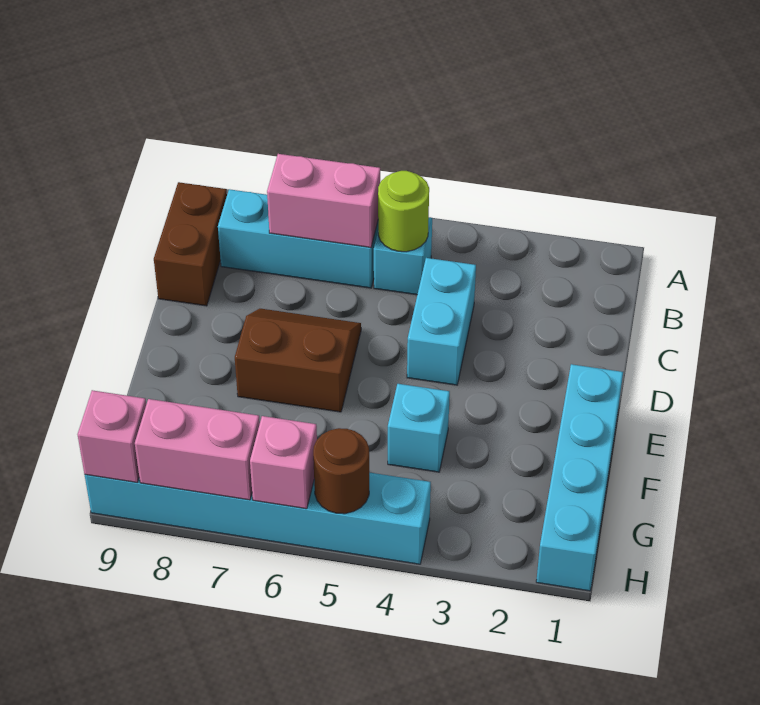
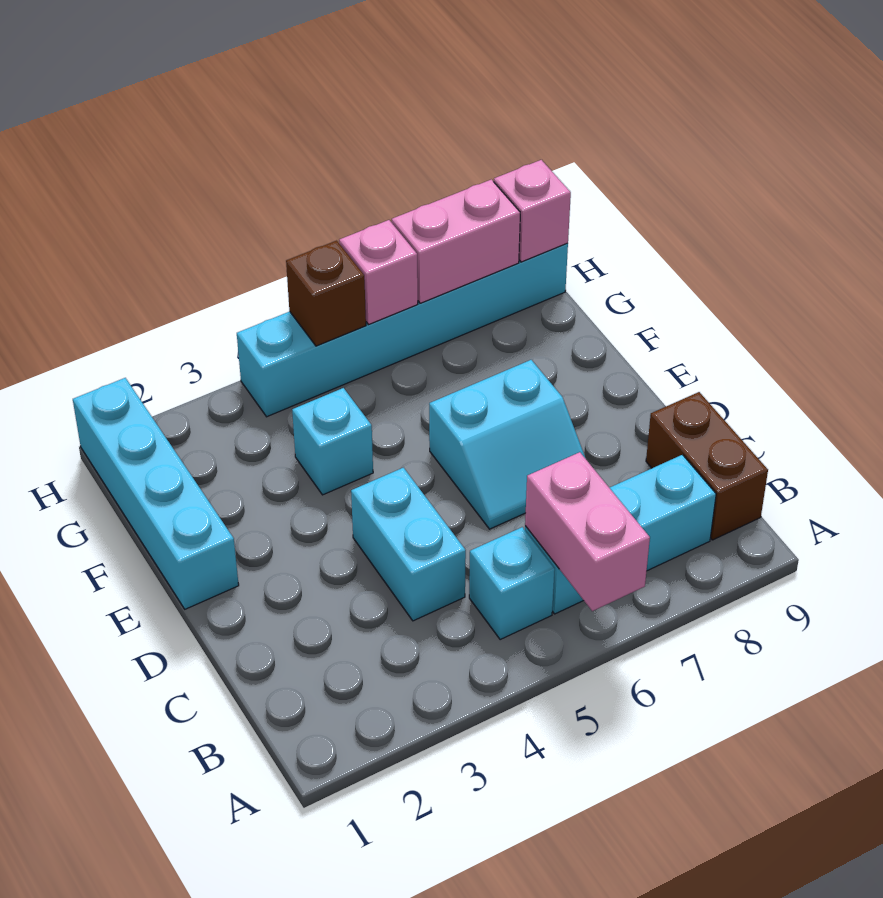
lime round brick B5 level 2 -> none
pink brick B6:B7 level 2 -> pink brick A6:B6 level 2
brown slope D6:E7 level 1 top E -> cyan slope D6:E7 level 1 top E
brown round brick H5 level 2 -> brown brick H5 level 2

